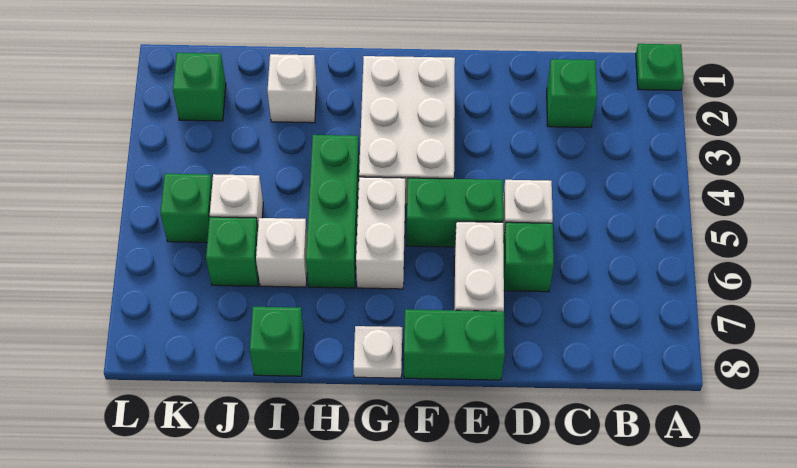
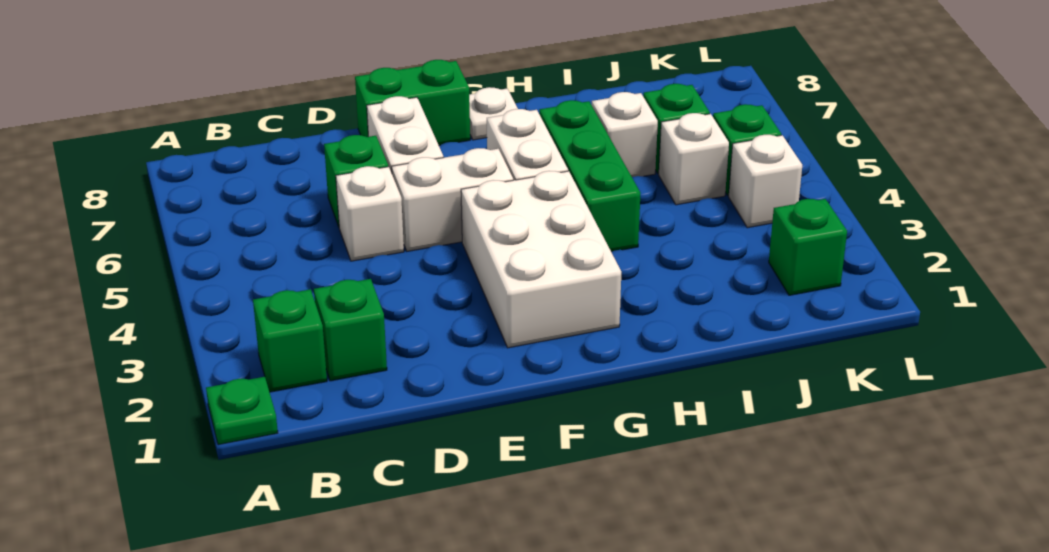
green brick E5:F5 level 1 -> white brick E5:F5 level 1
white brick I2 level 1 -> white brick K4 level 1
green brick I8 level 1 -> green brick B2 level 1

